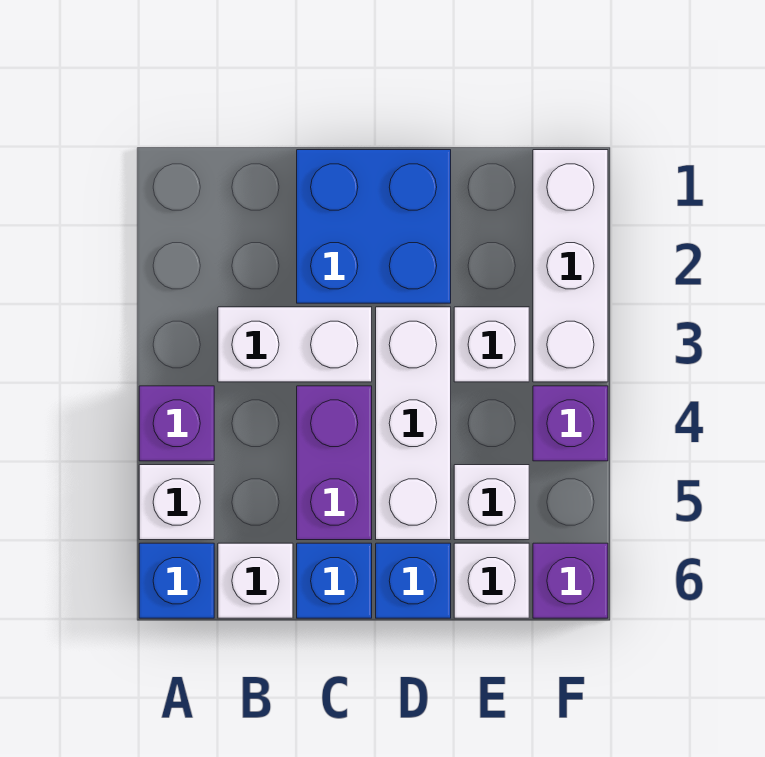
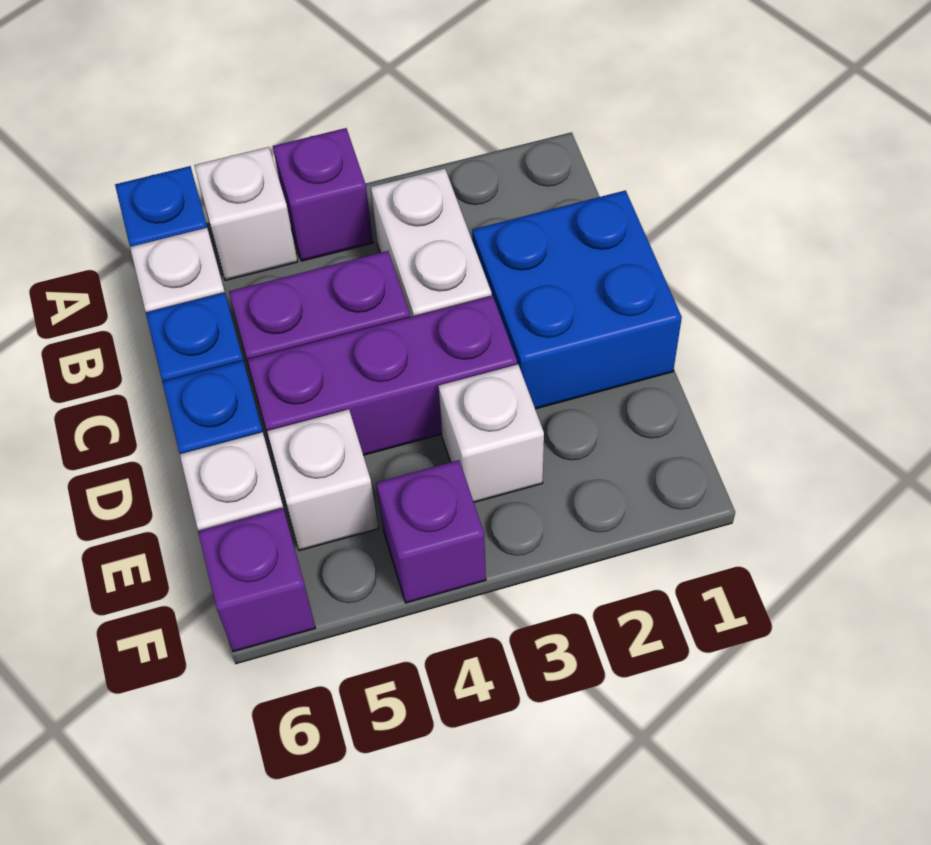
white brick D3:D5 level 1 -> purple brick D3:D5 level 1
white brick F1:F3 level 1 -> none

